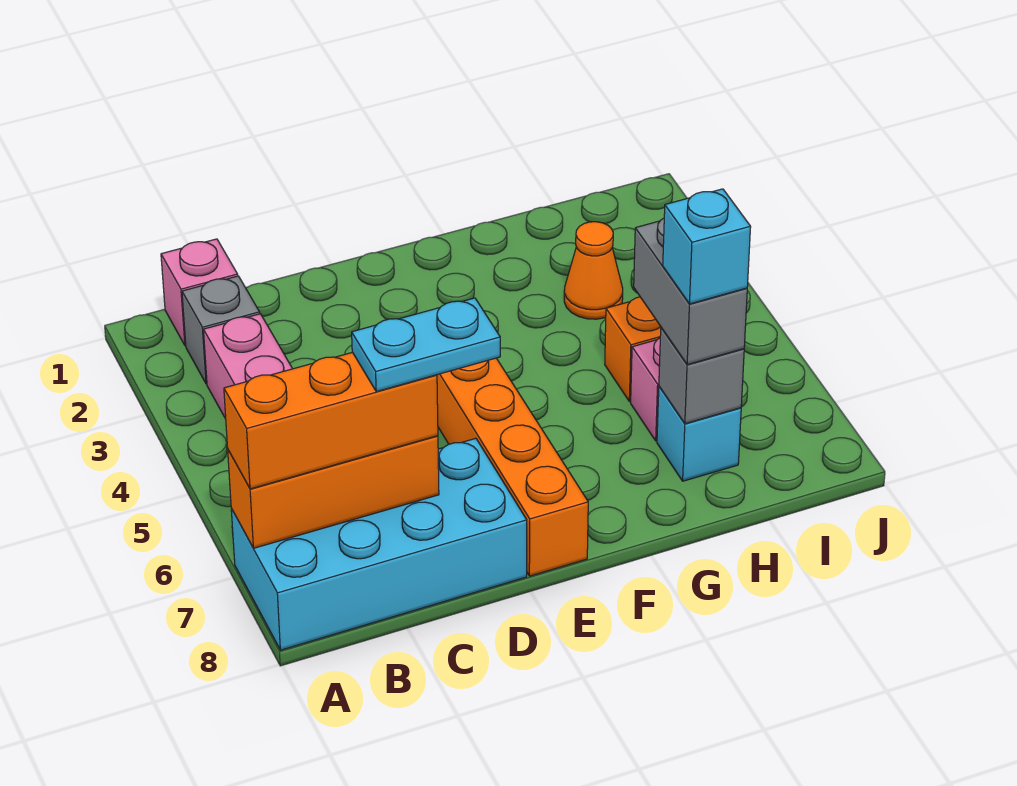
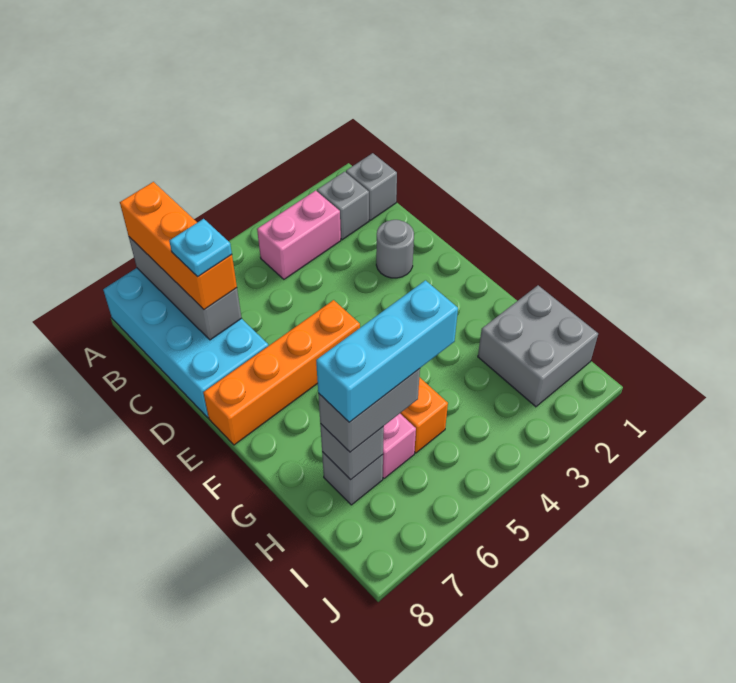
orange brick A7:C7 level 2 -> grey brick A7:C7 level 2
pink brick B1 level 1 -> grey brick B1 level 1
cyan plate C7:D7 level 4 -> cyan plate C7 level 4
none -> grey round brick D2 level 1
none -> grey brick H1:I2 level 1
orange cone H3 level 1 -> none
cyan brick H7 level 1 -> grey brick H7 level 1
cyan brick H7 level 4 -> cyan brick H5:H7 level 4

